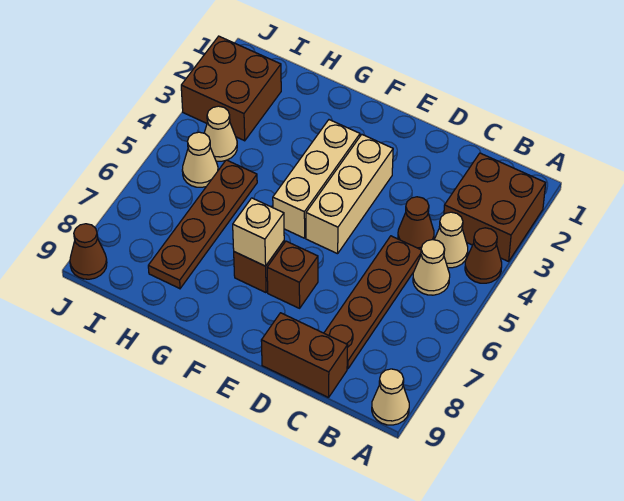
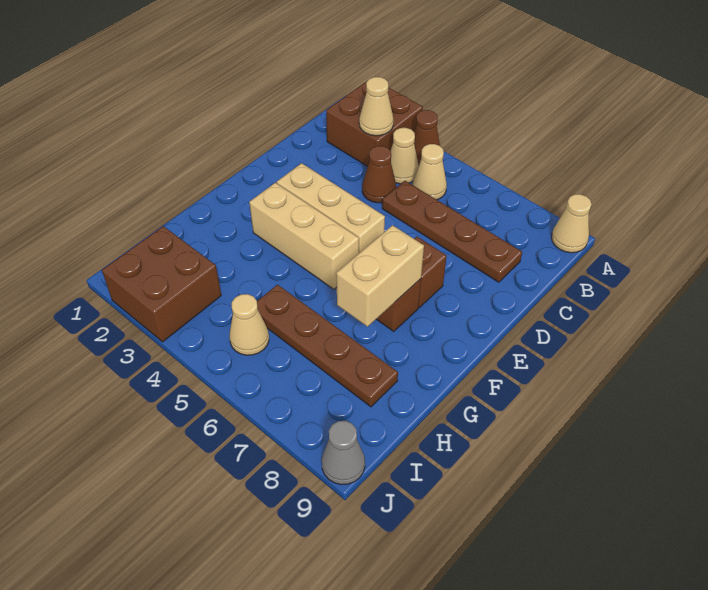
brown brick C9:D9 level 1 -> none
tan brick F7 level 2 -> tan brick F7:G7 level 2
tan cone I4 level 1 -> tan cone B3 level 2
brown cone J9 level 1 -> grey cone J9 level 1

